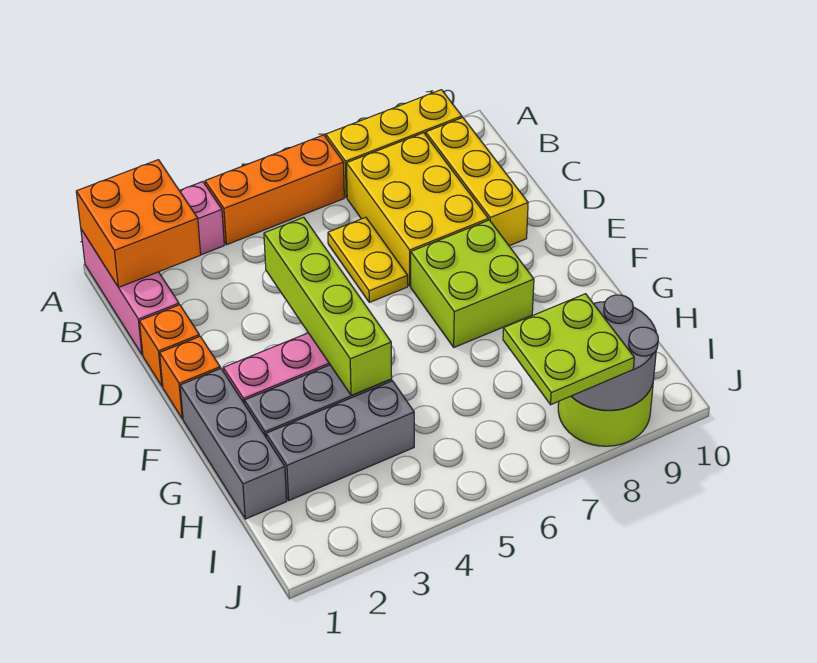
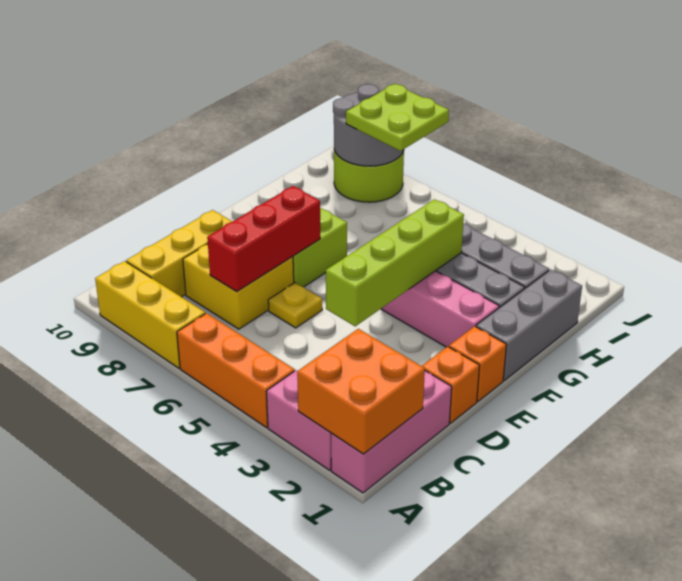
yellow brick B7:D8 level 1 -> yellow brick C7:D8 level 1
yellow plate C6:D6 level 1 -> yellow plate D6 level 1
none -> red brick C7:E7 level 2

